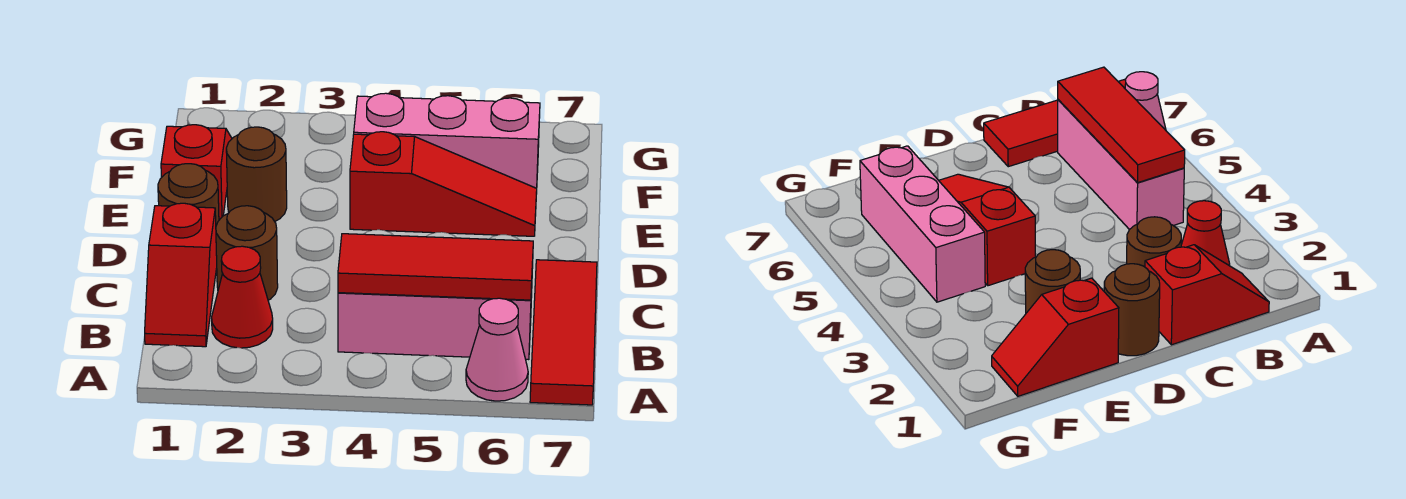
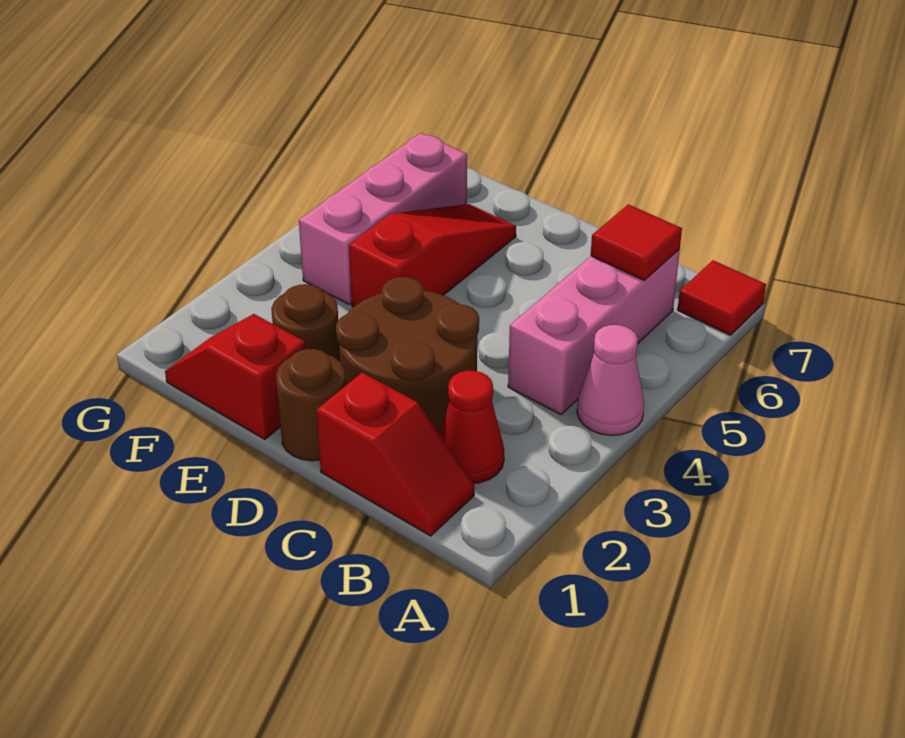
pink cone A6 level 1 -> pink cone A4 level 1
red tile A7:C7 level 1 -> red tile A7 level 1
red tile B4:B6 level 2 -> red tile B6 level 2
brown round brick C2 level 1 -> brown round brick C2:D3 level 1

